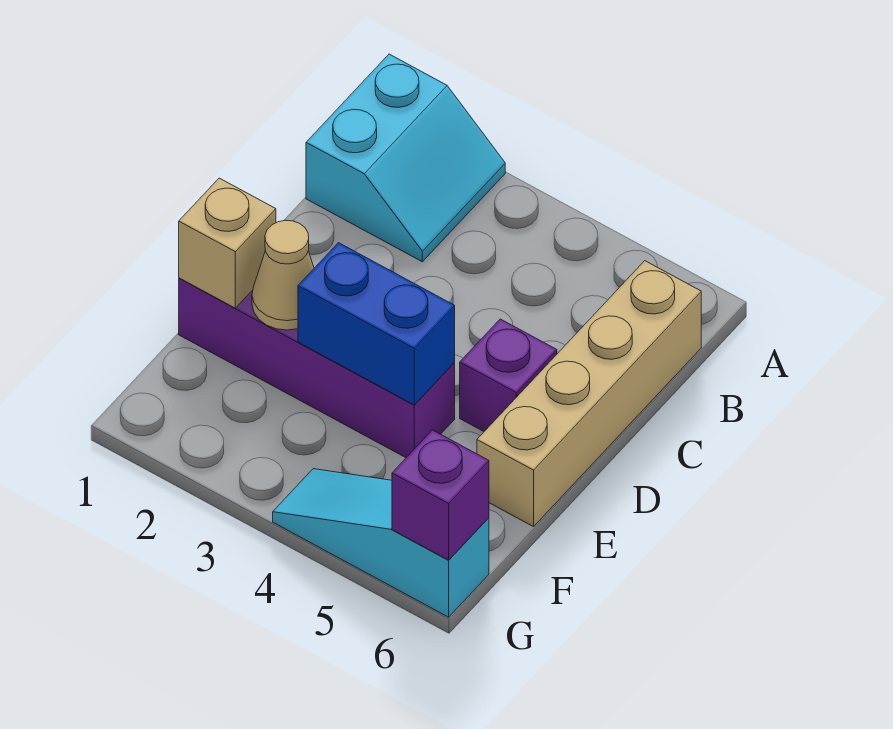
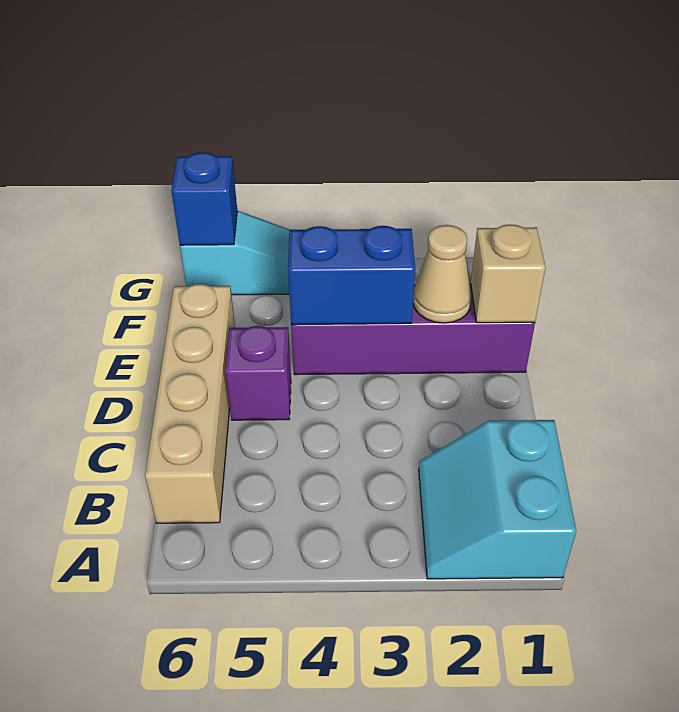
purple brick G6 level 2 -> blue brick G6 level 2

